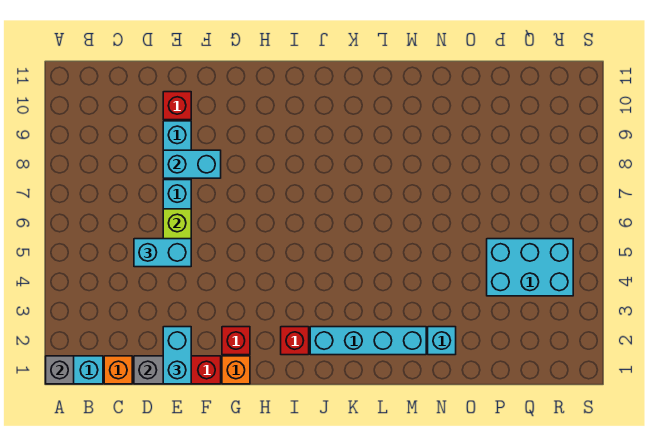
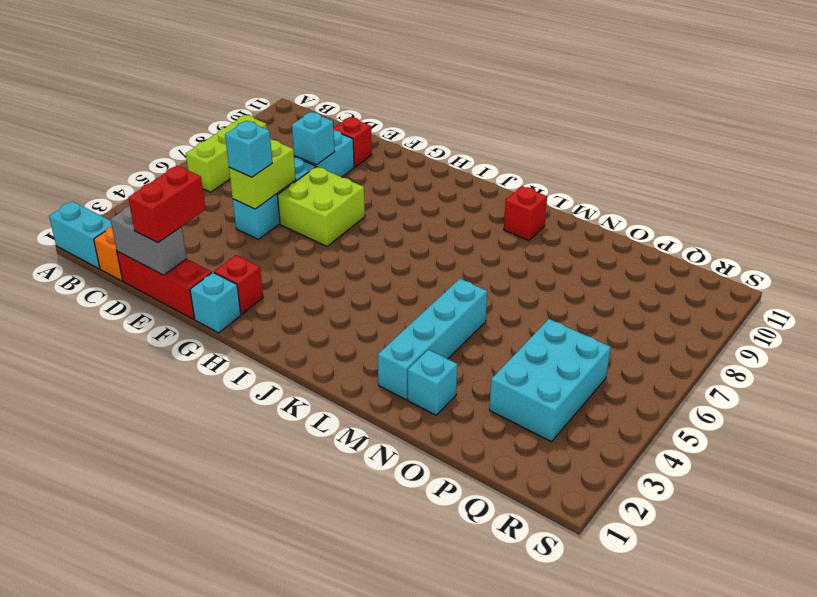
grey brick A1 level 2 -> none
none -> lime brick B6:B8 level 1
cyan brick D5:E5 level 3 -> cyan brick E5 level 3
cyan brick E1:E2 level 3 -> red brick E1:E2 level 3
cyan brick E8:F8 level 2 -> cyan brick E8 level 2
none -> lime brick F6:G7 level 1
orange brick G1 level 1 -> cyan brick G1 level 1
red brick I2 level 1 -> red brick L10 level 1
cyan brick J2:M2 level 1 -> cyan brick M2:M5 level 1
cyan brick P4:R5 level 1 -> cyan brick P3:Q5 level 1

